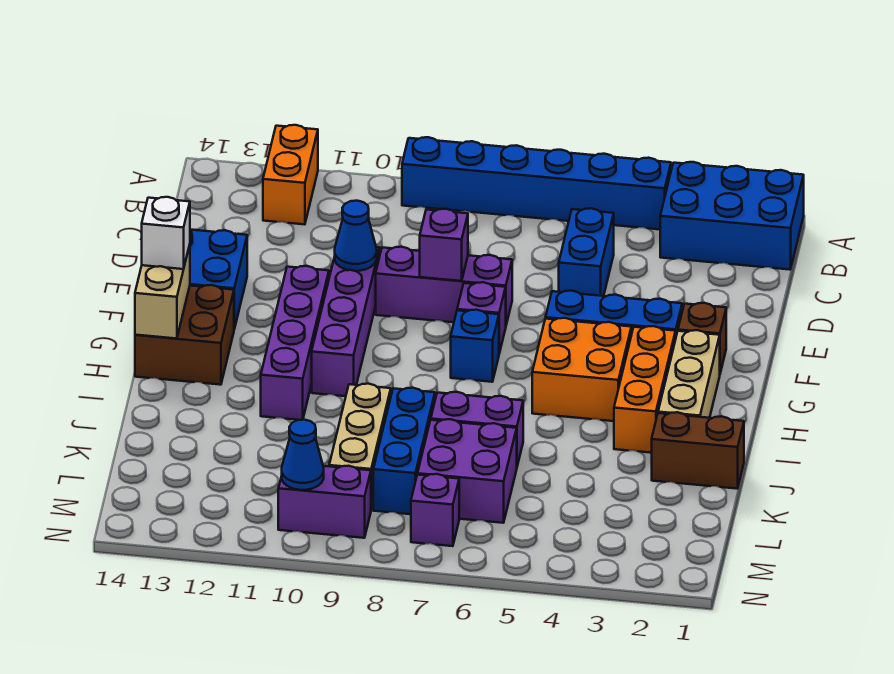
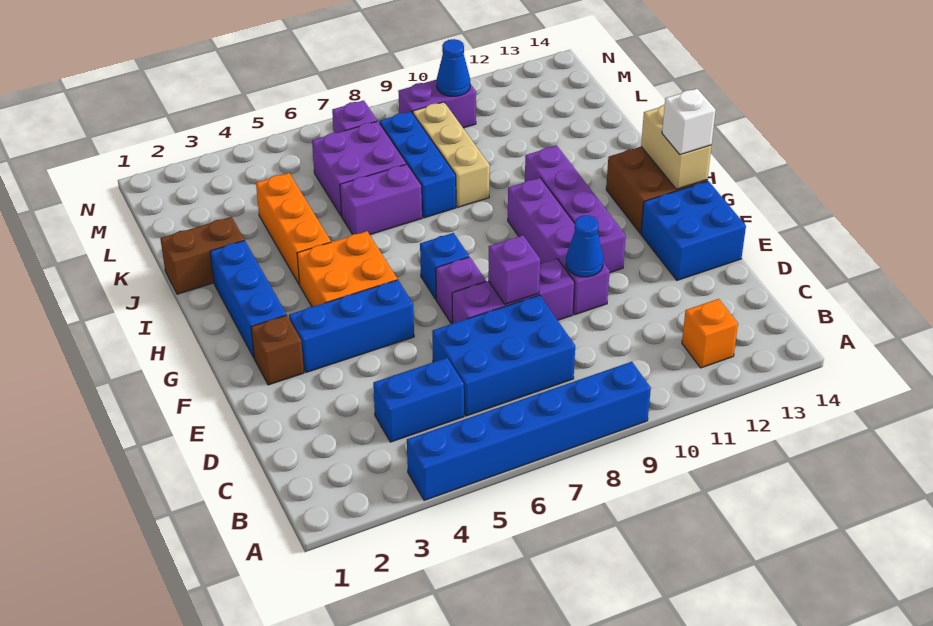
blue brick A1:B3 level 1 -> blue brick C6:D8 level 1
orange brick A12:B12 level 1 -> orange brick B12 level 1
blue brick C5:D5 level 1 -> blue brick C4:C5 level 1
tan brick G2:I2 level 1 -> blue brick G2:I2 level 1
orange brick G3:I3 level 1 -> orange brick I4:K4 level 1

